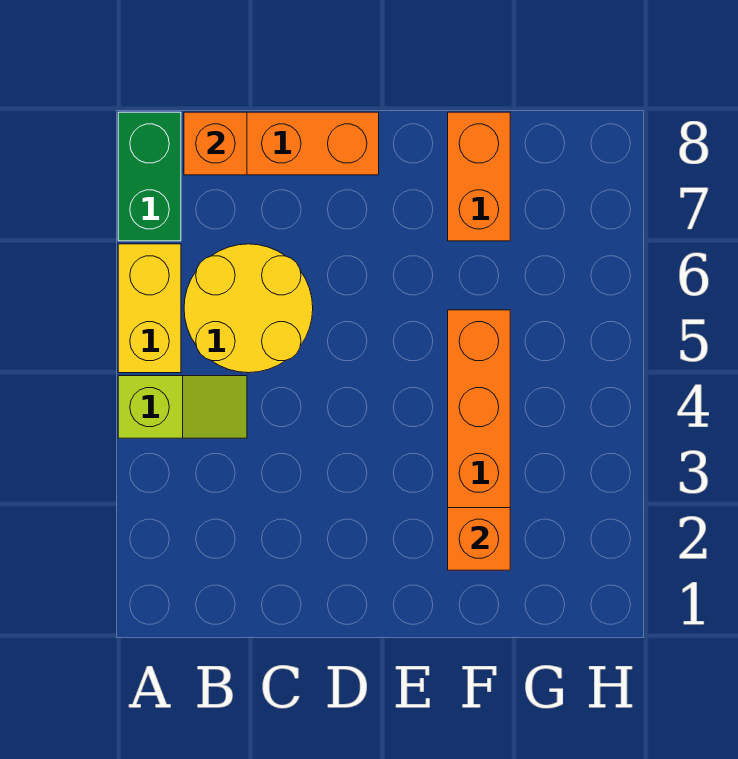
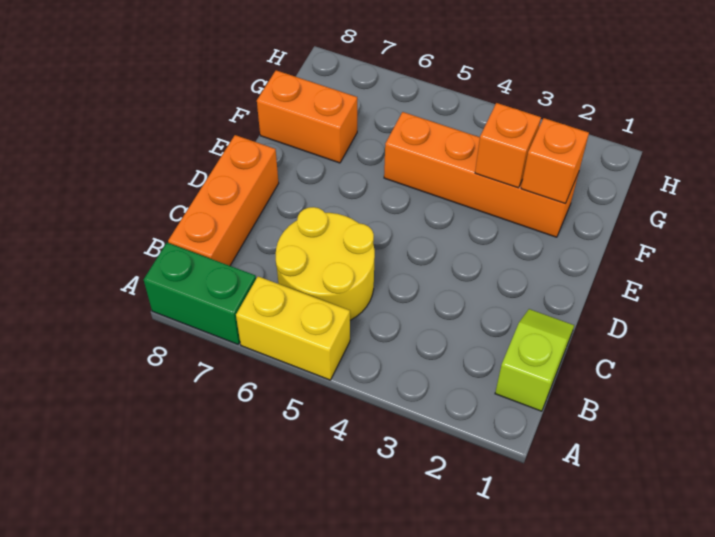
lime slope A4:B4 level 1 top A -> lime slope B1:C1 level 1 top B
orange brick B8 level 2 -> orange brick F3 level 2

